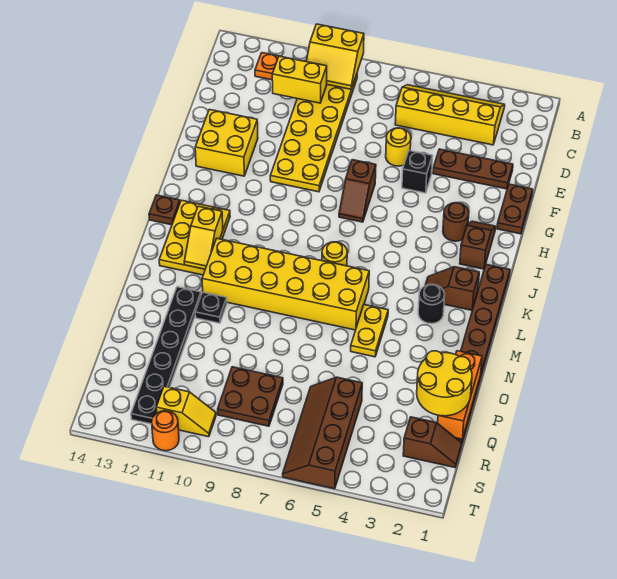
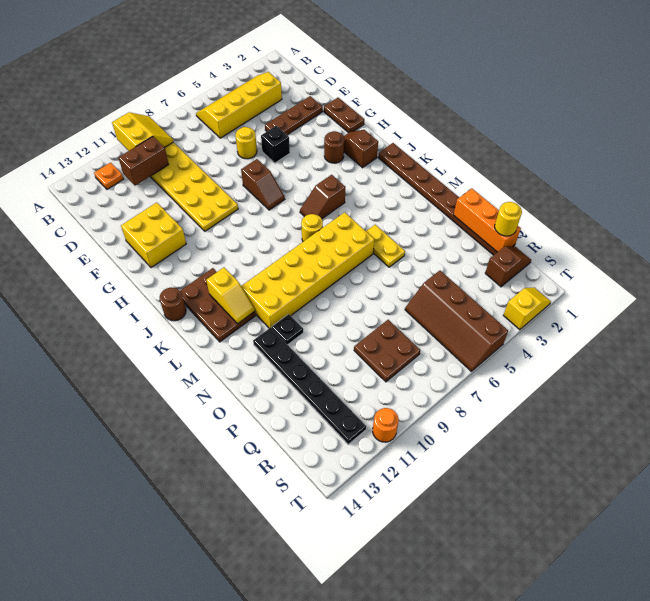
yellow slope A9:B10 level 2 top A -> yellow slope A9:B10 level 2 top 10
yellow brick C10:C11 level 2 -> brown brick C10:C11 level 2
yellow plate J12:L13 level 1 -> brown plate J12:L13 level 1
brown plate J14 level 1 -> brown round brick J14 level 1
brown slope K2:K3 level 1 top 2 -> brown slope J5:J6 level 1 top 5
black round brick L3 level 1 -> none
yellow round brick P1:Q2 level 3 -> yellow round brick Q1 level 3
yellow slope S10:S11 level 1 top 11 -> yellow slope T2:T3 level 1 top 3

